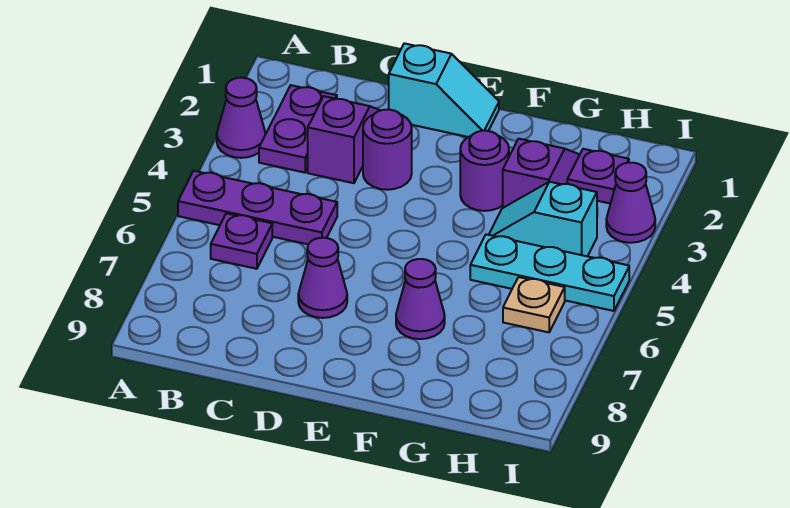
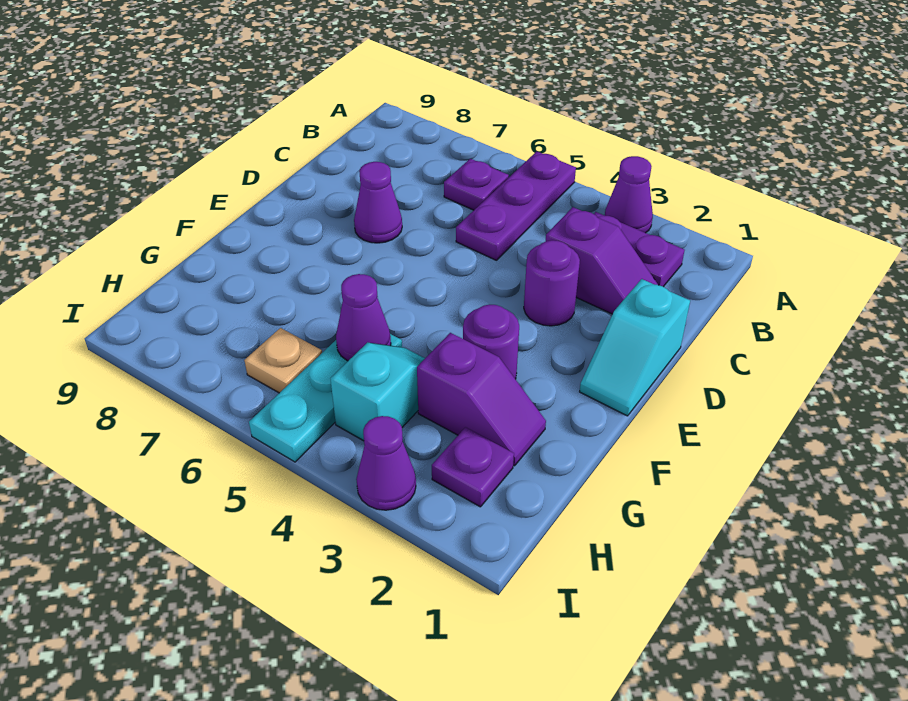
purple cone F7 level 1 -> purple cone G5 level 2

